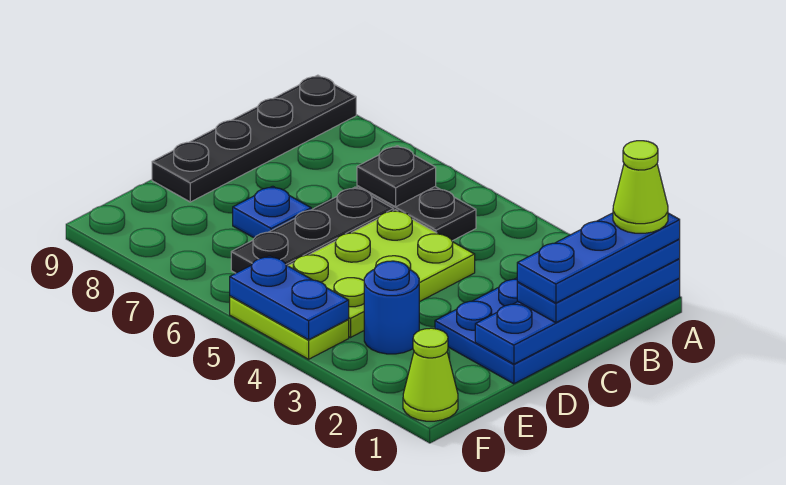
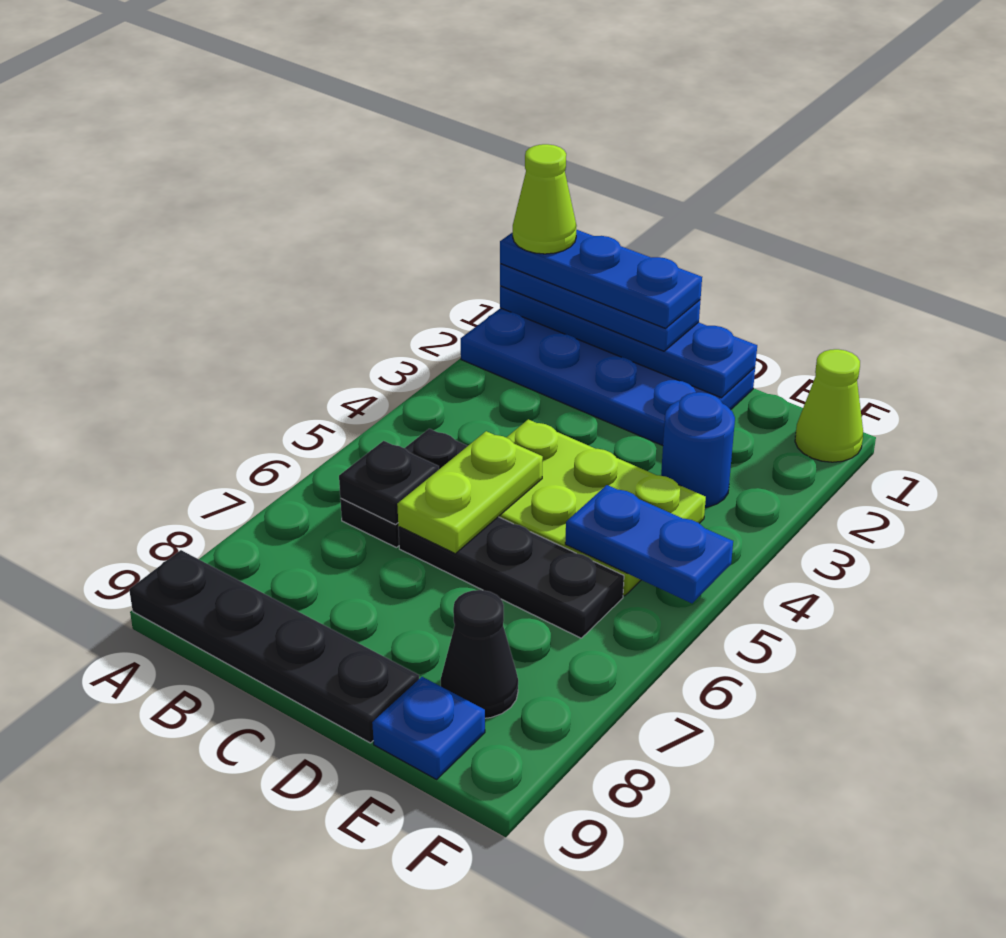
blue plate D7 level 1 -> blue plate E9 level 1
none -> black cone E8 level 1
lime plate F4:F5 level 1 -> lime plate C5:C6 level 2
blue plate F4:F5 level 2 -> blue plate E5:F5 level 2

